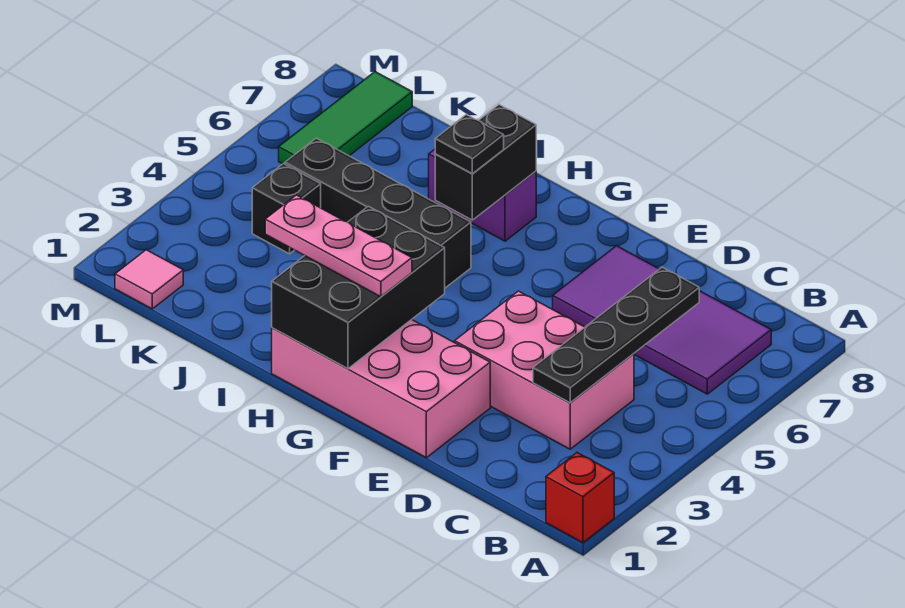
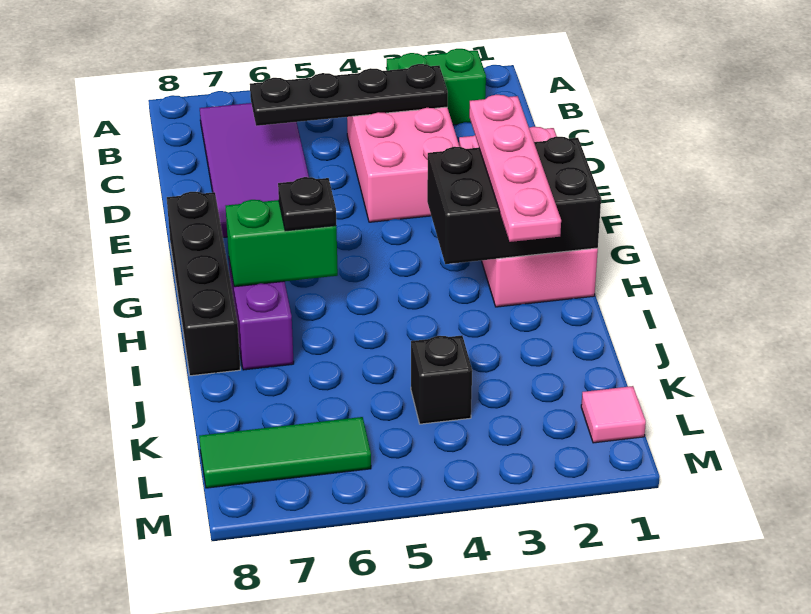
red brick A1 level 1 -> none
none -> green brick B2:B3 level 1
pink plate G2:I2 level 3 -> pink plate F2:I2 level 3
black brick H5:K5 level 1 -> black brick F8:I8 level 1
black brick H6:H7 level 2 -> green brick H6:H7 level 2

